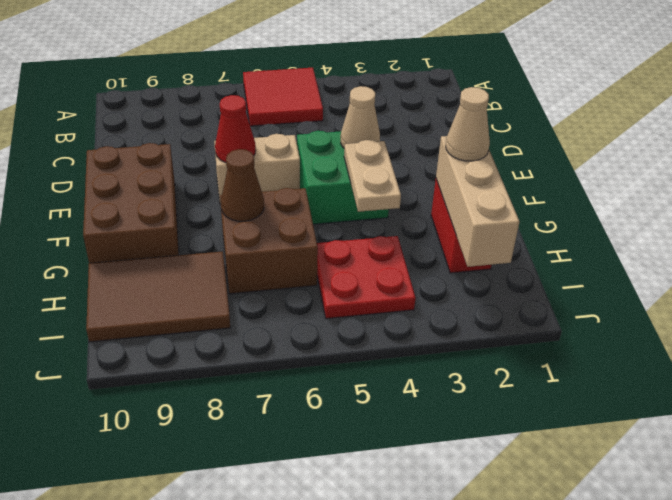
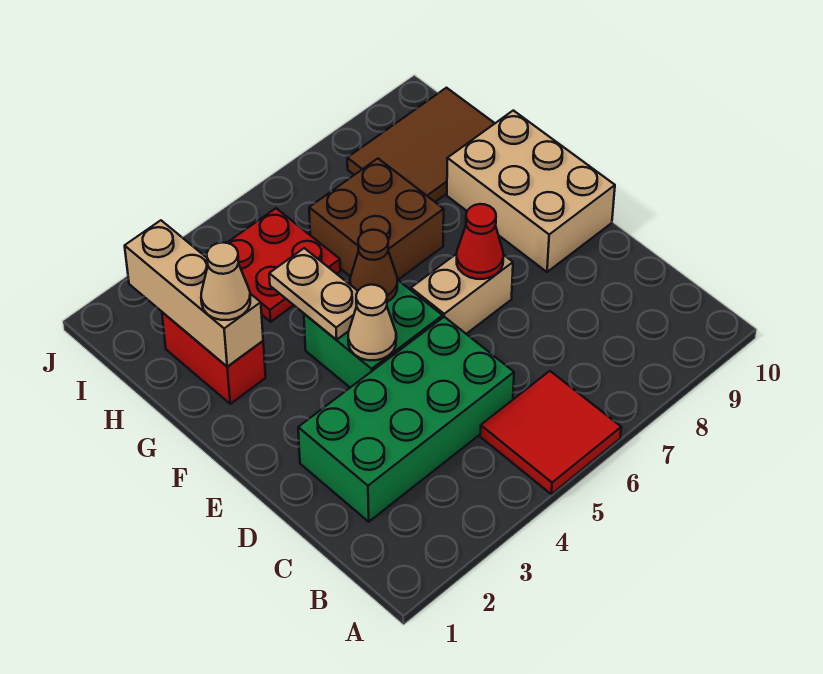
none -> green brick C2:D5 level 1
brown brick E9:G10 level 1 -> tan brick E9:G10 level 1
brown cone G7 level 2 -> brown cone F5 level 2

